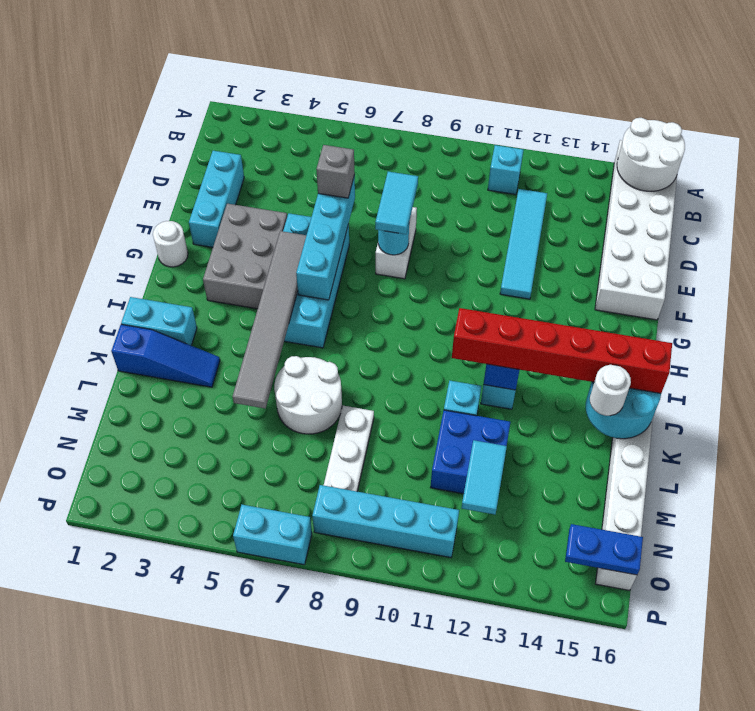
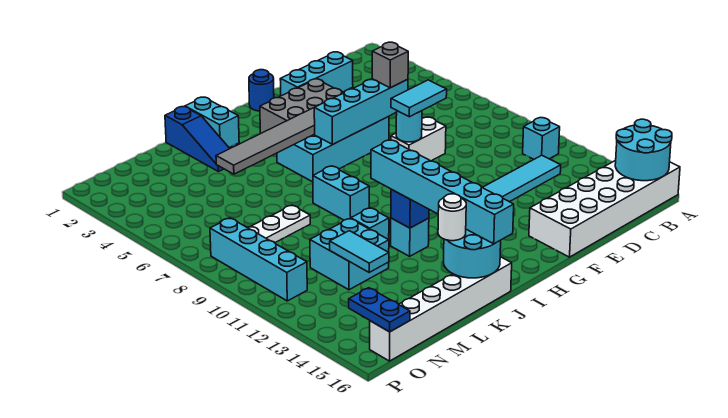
white round brick A15:B16 level 2 -> cyan round brick A15:B16 level 2
white round brick G1 level 1 -> blue round brick G1 level 1
red brick J11:J16 level 3 -> cyan brick J11:J16 level 3
white round brick K6:L7 level 1 -> none
blue brick L11:M12 level 1 -> cyan brick L11:M12 level 1
cyan tile M12:N12 level 2 -> cyan tile M12:M13 level 2
cyan brick P6:P7 level 1 -> cyan brick J8:J9 level 1

